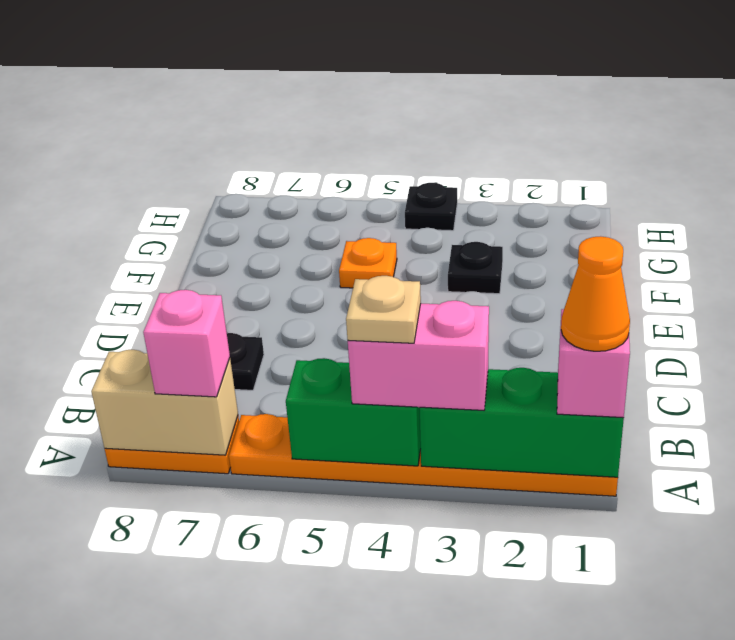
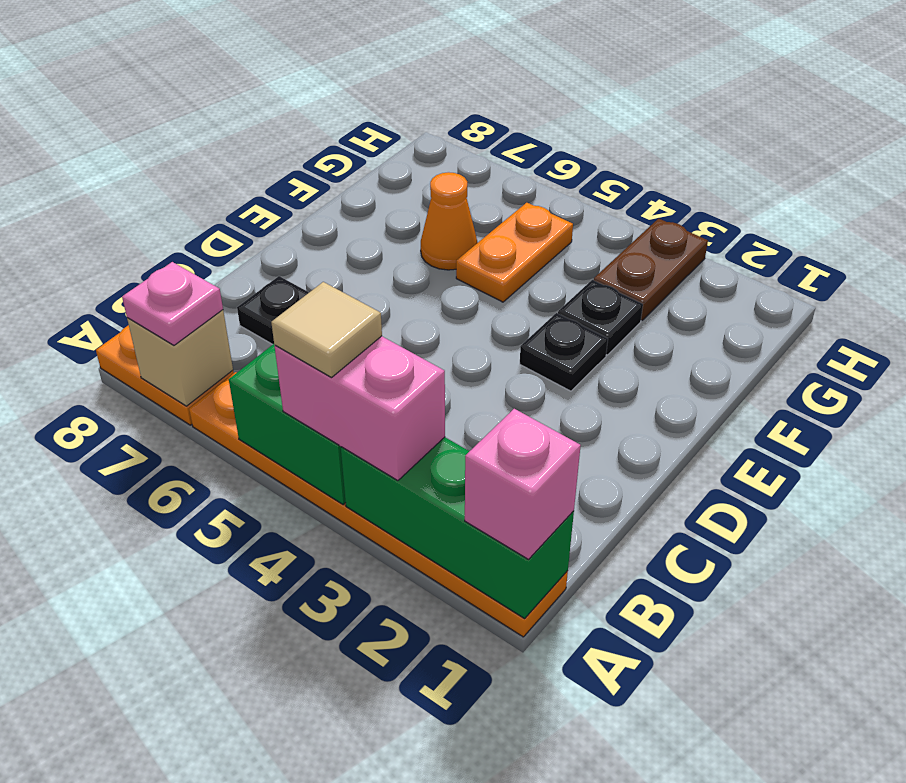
orange cone A1 level 4 -> orange cone F6 level 1
tan plate A4 level 4 -> tan tile A4 level 4
tan brick A7:A8 level 2 -> tan brick A7 level 2
pink brick A7 level 3 -> pink plate A7 level 3
orange plate F5 level 1 -> orange plate F5:G5 level 1
none -> brown plate G3:H3 level 1
black plate H4 level 1 -> black plate E3 level 1

